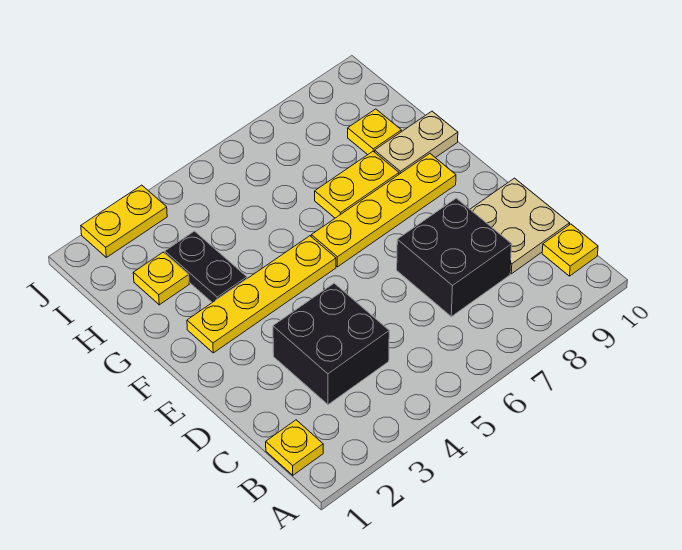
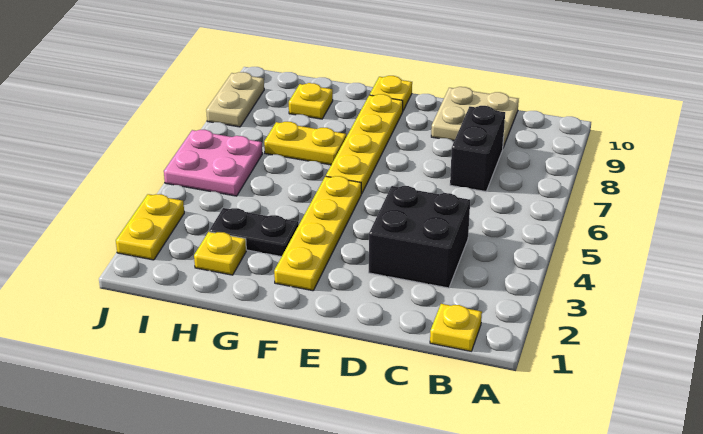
yellow plate B10 level 1 -> yellow plate F10 level 1
black brick C7:D8 level 1 -> black brick C7:C8 level 1
yellow plate G7:G8 level 1 -> yellow plate G7:H7 level 1
tan plate G9:G10 level 1 -> tan plate J8:J9 level 1
none -> pink plate I5:J6 level 1

